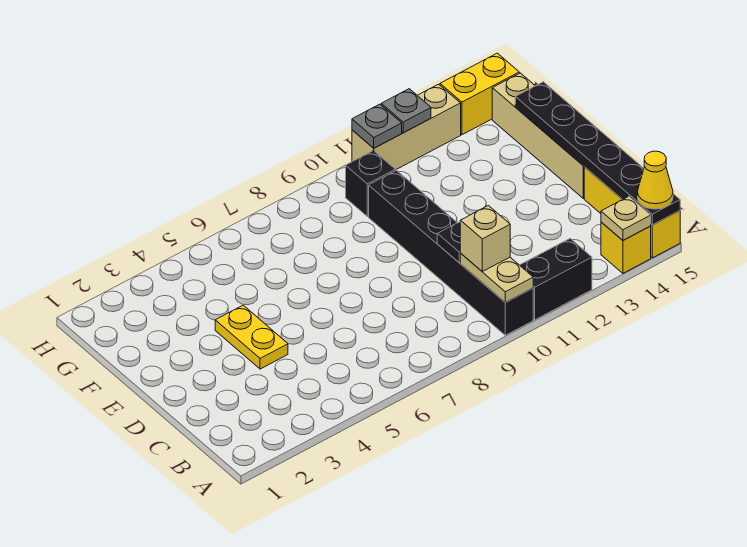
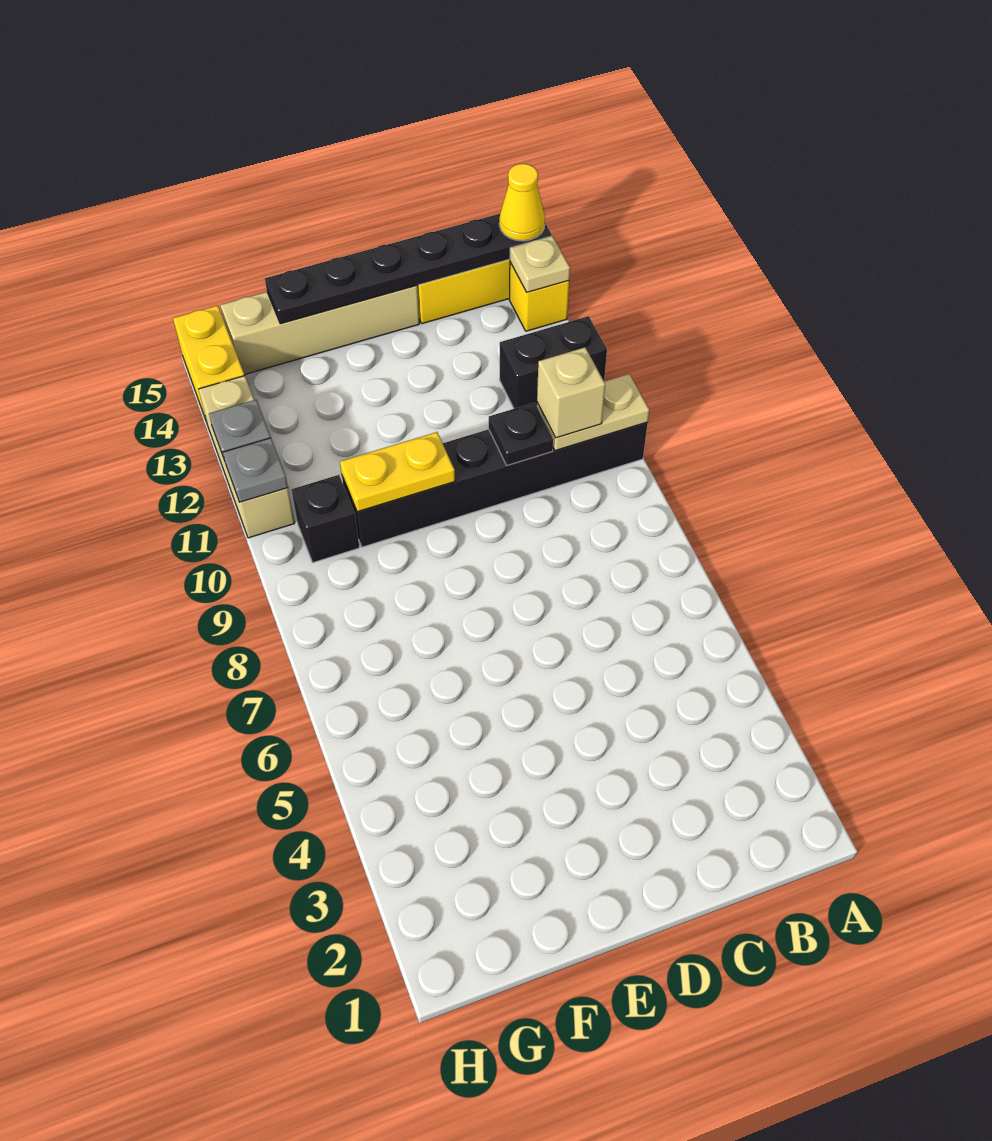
black brick A11:A12 level 1 -> black brick A12:B12 level 1
yellow plate D4:E4 level 1 -> yellow plate E10:F10 level 2

